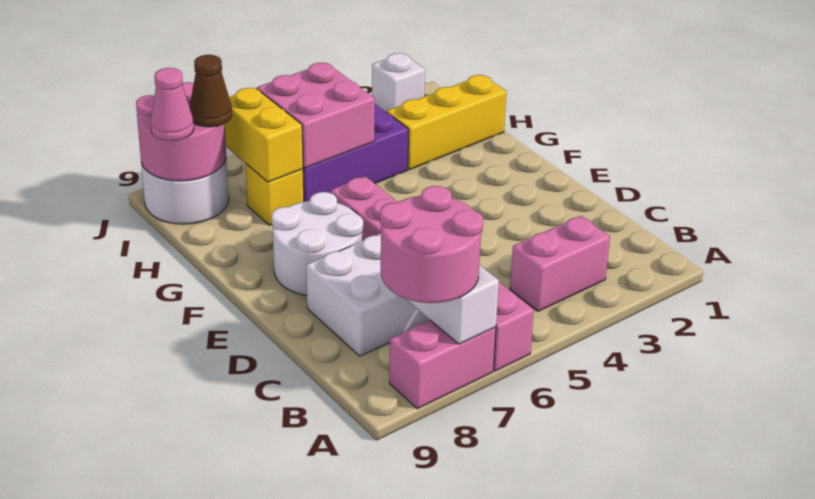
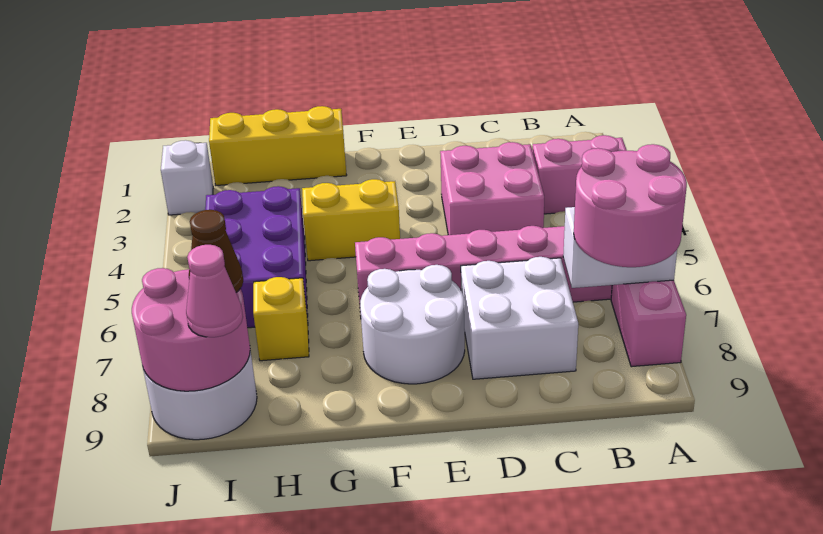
pink brick B3:B4 level 1 -> pink brick A3:B3 level 1
yellow brick H1:H3 level 1 -> yellow brick G1:I1 level 1
pink brick H5:I6 level 2 -> pink brick C3:D4 level 1
yellow brick H7:I7 level 2 -> yellow brick F4:G4 level 1

